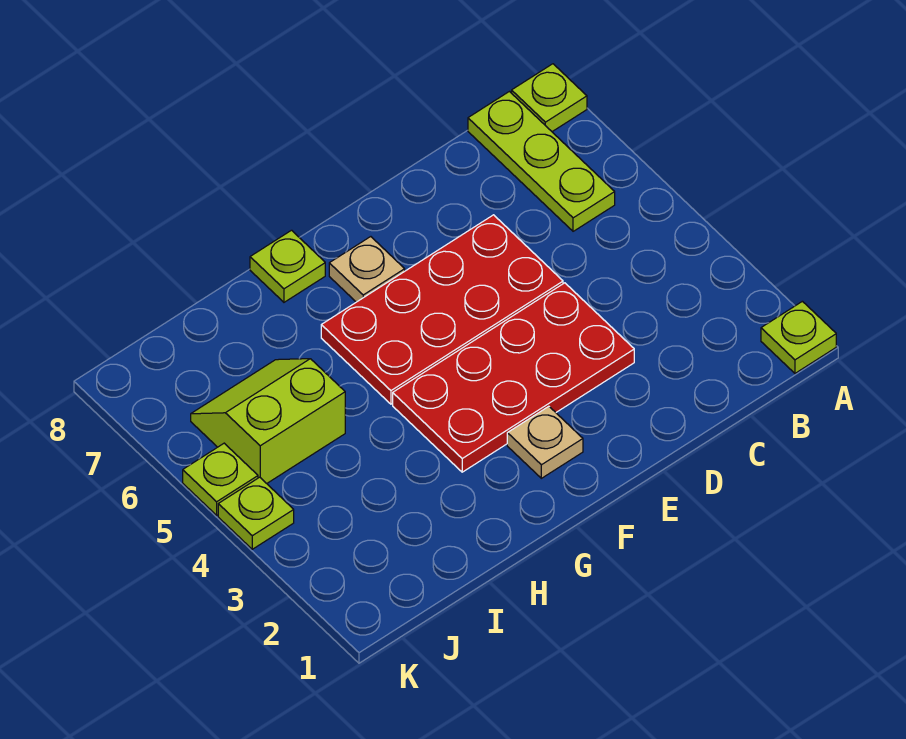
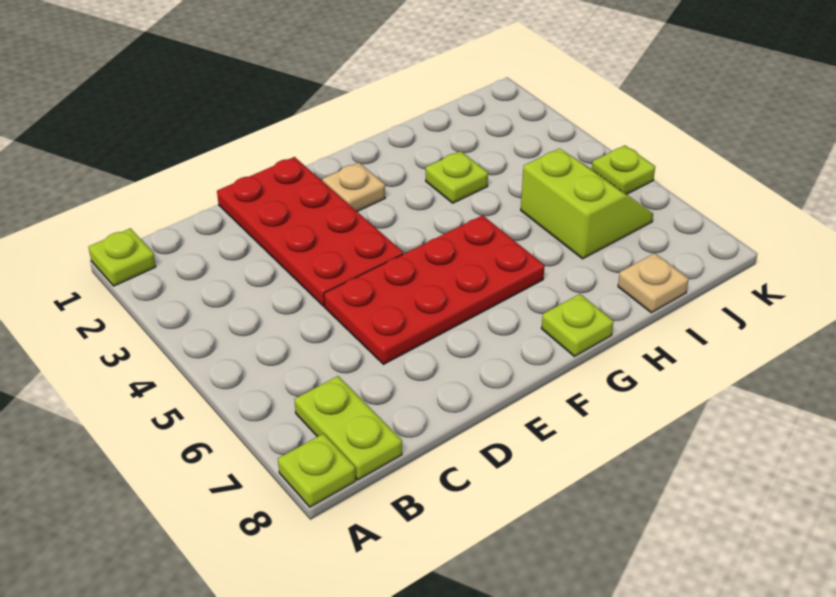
lime plate B6:B8 level 1 -> lime plate B7:B8 level 1
red plate D3:G4 level 1 -> red plate D1:E4 level 1
tan plate F7 level 1 -> tan plate I8 level 1
lime slope I5:J6 level 1 top 5 -> lime slope I5:J6 level 1 top I
lime plate K4 level 1 -> lime plate H3 level 1

